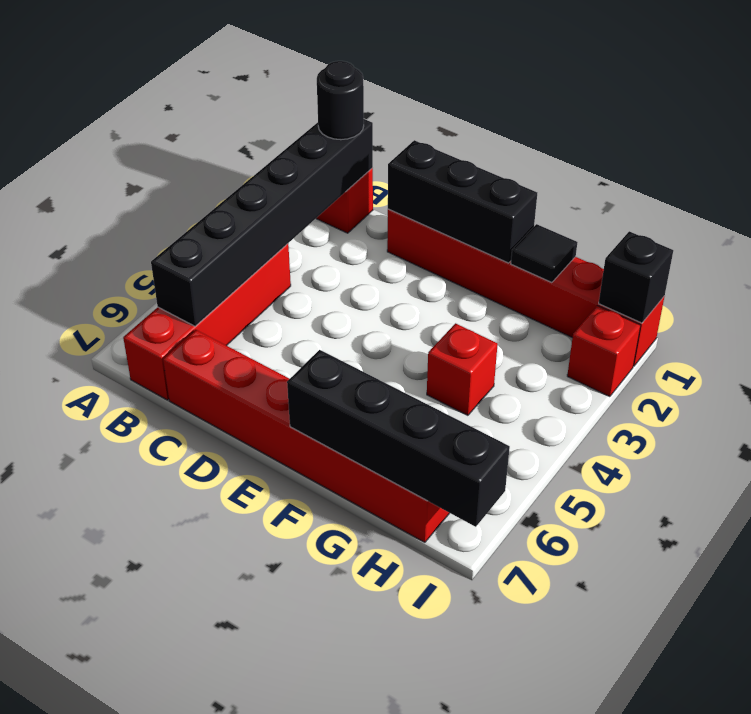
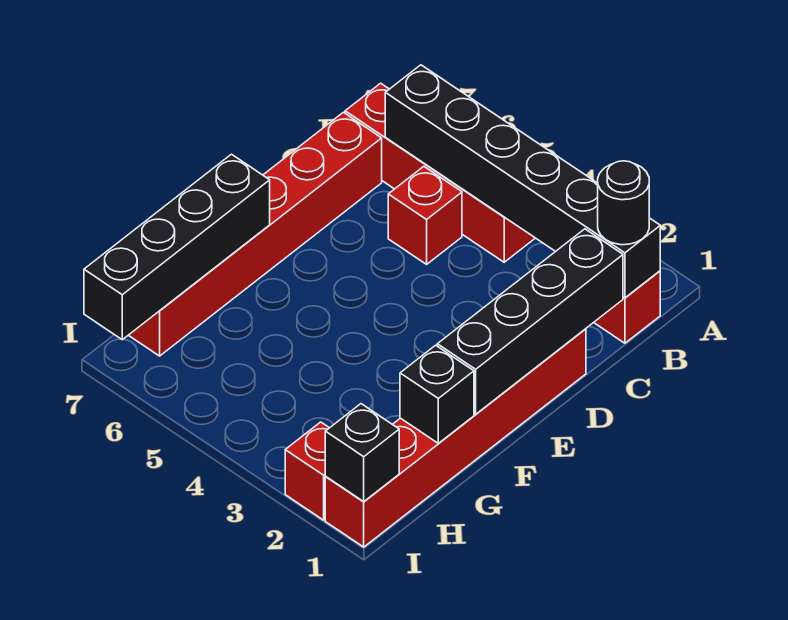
black brick D1:F1 level 2 -> black brick C1:F1 level 2
black tile G1 level 2 -> black brick G1 level 2
red brick G4 level 1 -> red brick C5 level 1

